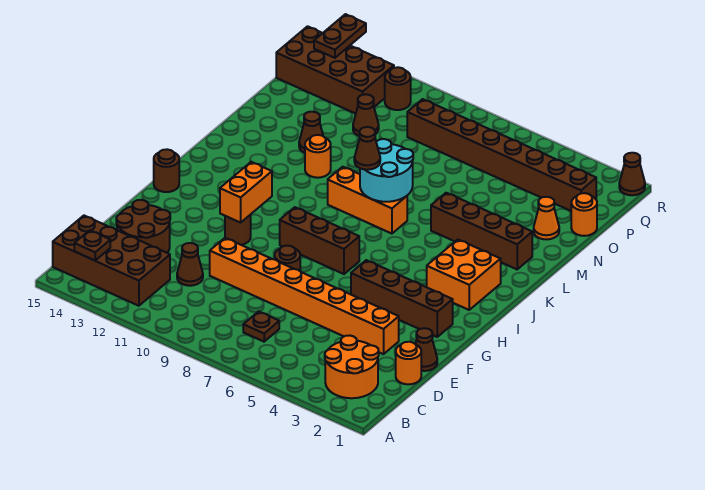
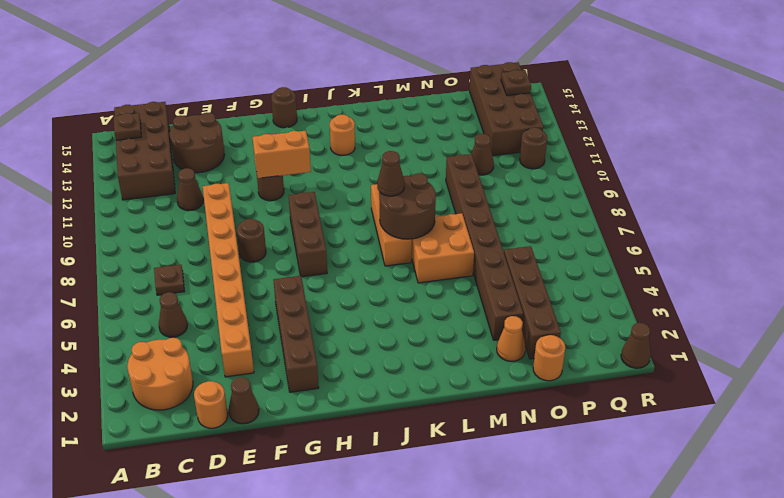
orange brick I2:J3 level 1 -> orange brick L6:M7 level 1
cyan round brick K7:L8 level 2 -> brown round brick K7:L8 level 2
brown brick L2:L5 level 1 -> brown brick O2:O5 level 1
orange round brick L11 level 1 -> orange round brick J13 level 1
brown cone M12 level 1 -> brown cone C5 level 1
brown brick P2:P9 level 1 -> brown brick N3:N10 level 1
brown plate Q14:R14 level 2 -> brown plate Q14 level 2

